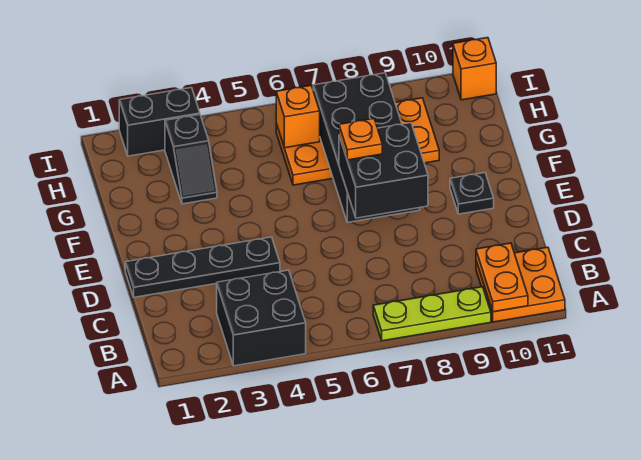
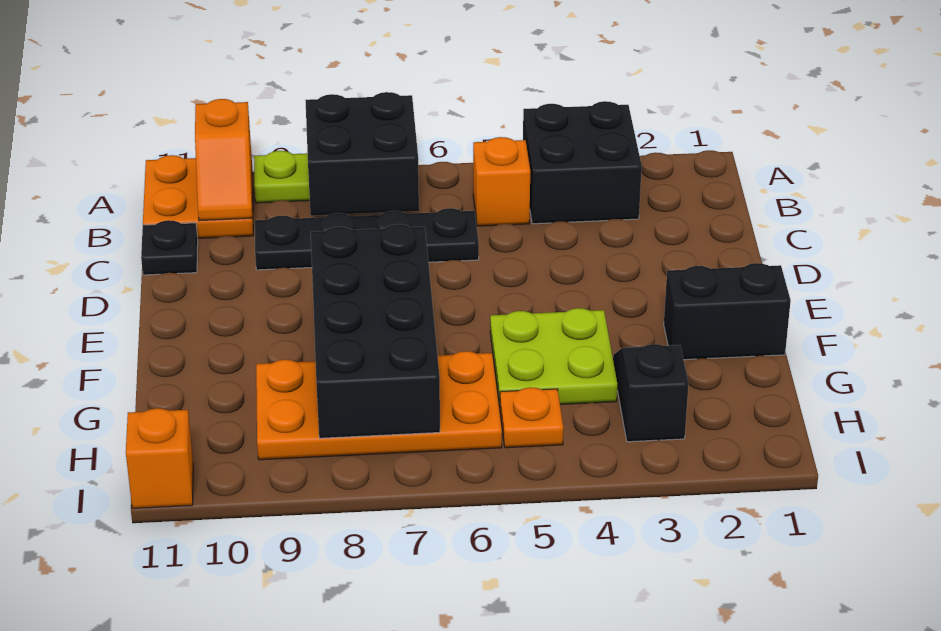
orange plate A10:B10 level 2 -> orange slope A10:B10 level 2 top A
black plate D1:D4 level 1 -> black plate C6:C9 level 1
black brick D7:E8 level 3 -> black brick A7:B8 level 2
orange plate E7 level 4 -> orange plate H5 level 1
black plate E10 level 1 -> black plate C11 level 1
none -> lime plate F4:G5 level 1
orange brick H6 level 2 -> orange brick B5 level 1
black brick I2:I3 level 1 -> black brick F1:F2 level 1

